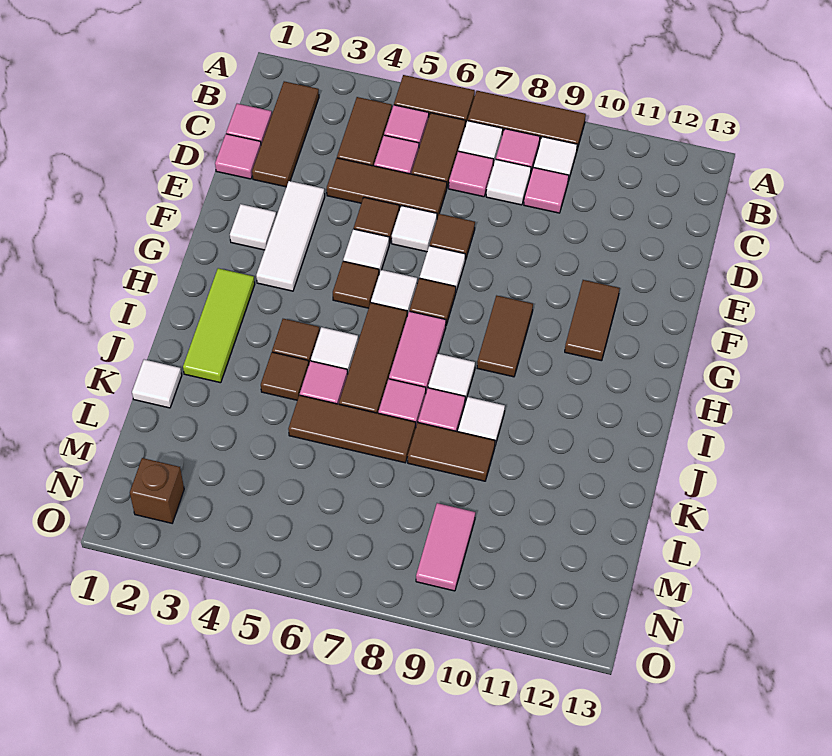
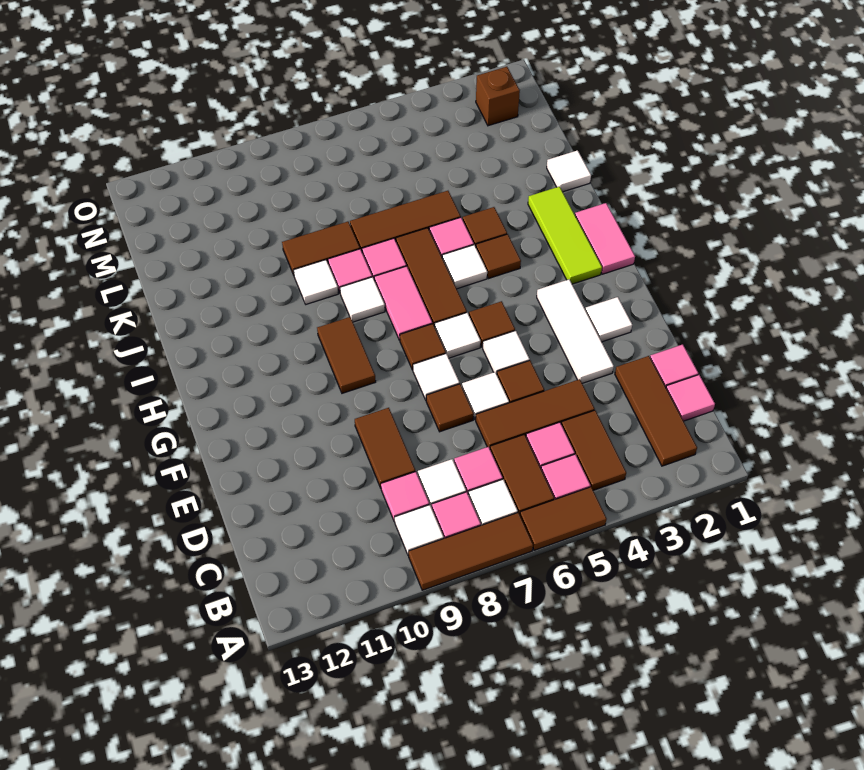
brown tile F11:G11 level 1 -> brown tile D9:E9 level 1
pink tile M9:N9 level 1 -> pink tile H1:I1 level 1

